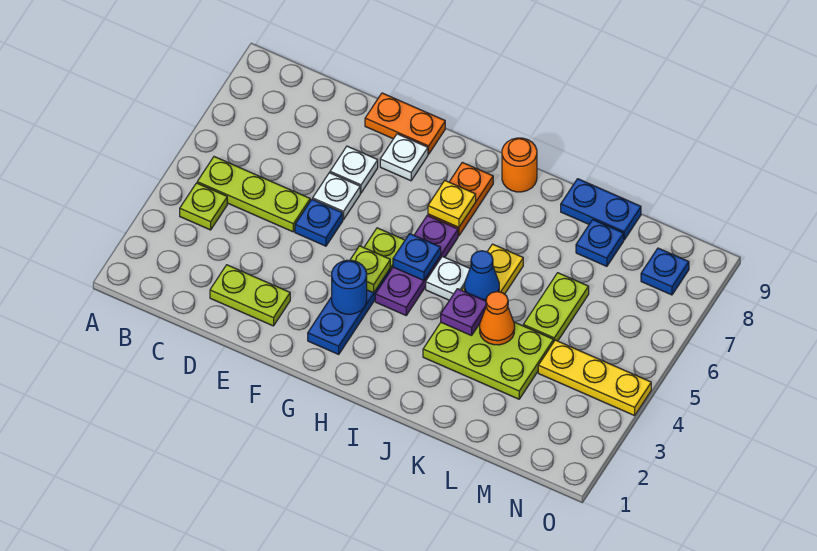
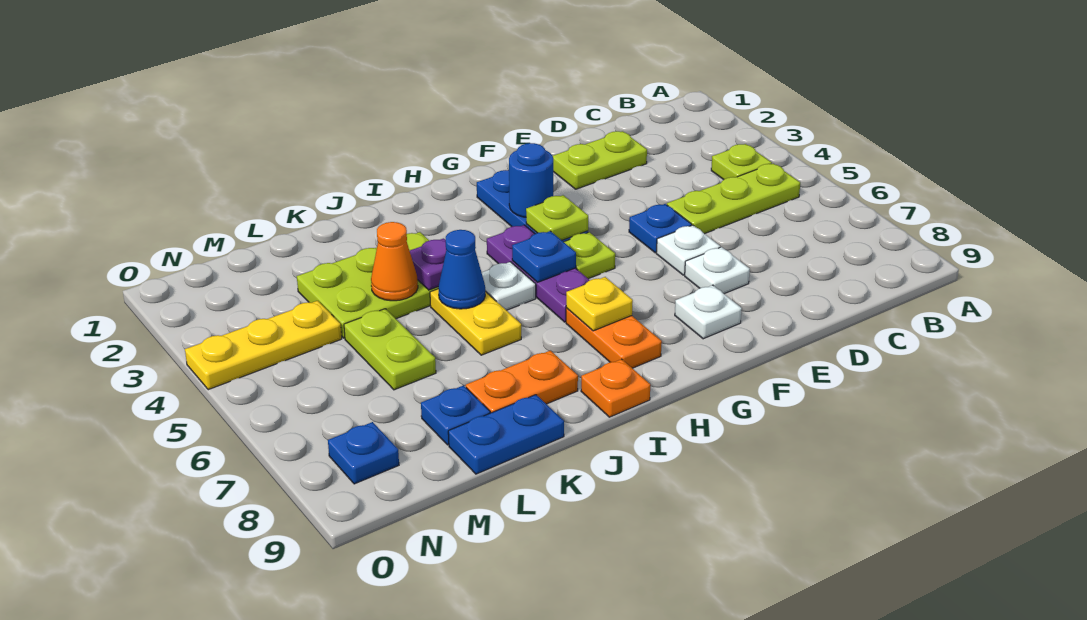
orange plate E9:F9 level 1 -> orange plate J8:K8 level 1
orange round brick I9 level 1 -> orange plate I9 level 1

